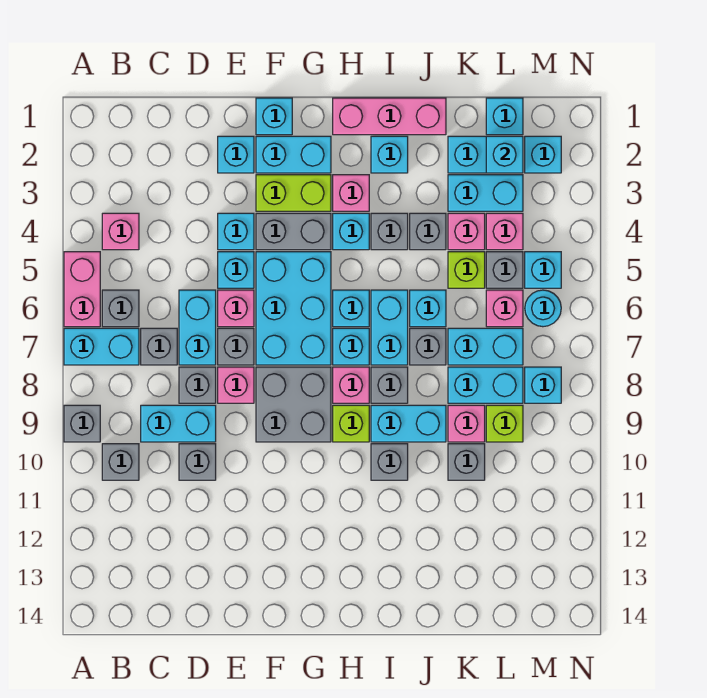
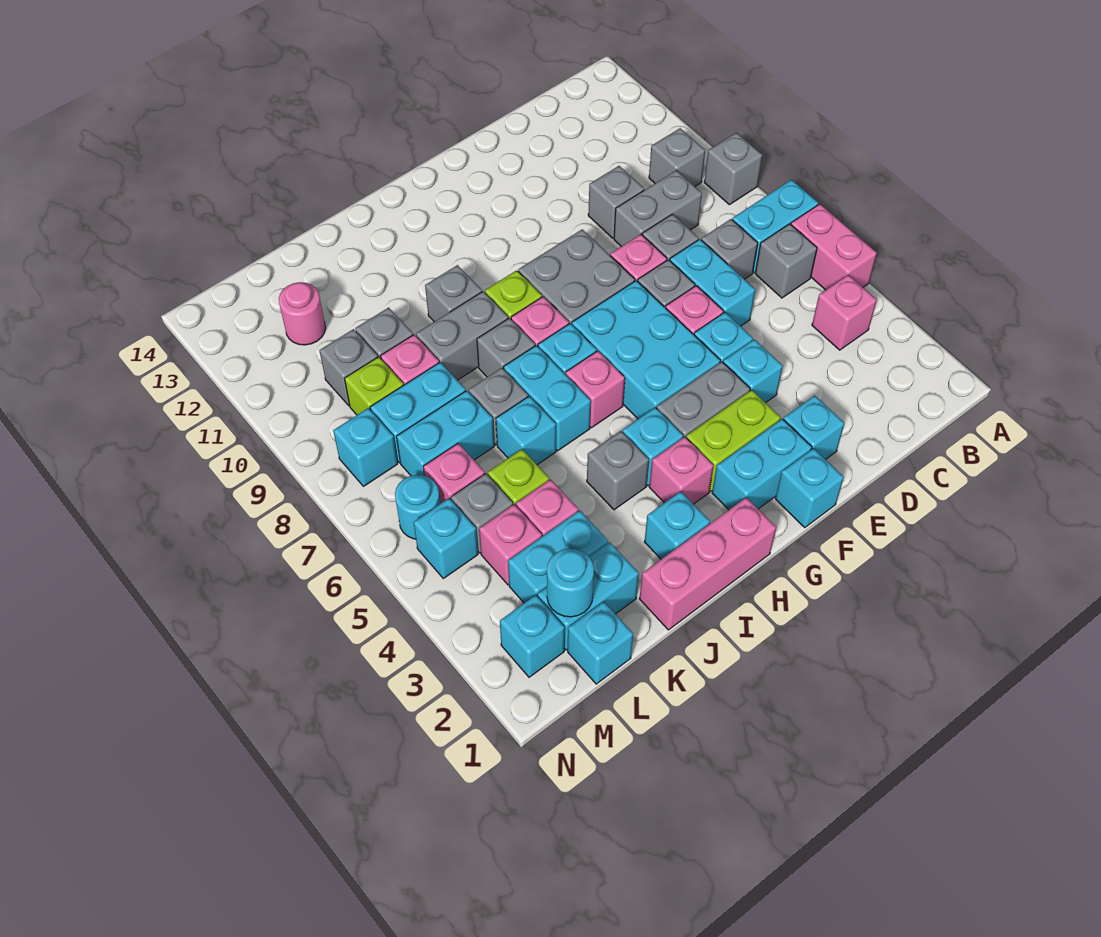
cyan brick C9:D9 level 1 -> grey brick C9:D9 level 1
cyan brick H6 level 1 -> pink brick H6 level 1
cyan brick I9:J9 level 1 -> grey brick I9:J9 level 1
grey brick J4 level 1 -> grey brick L10 level 1
cyan brick L2 level 2 -> cyan round brick L2 level 2
none -> pink round brick L12 level 1

